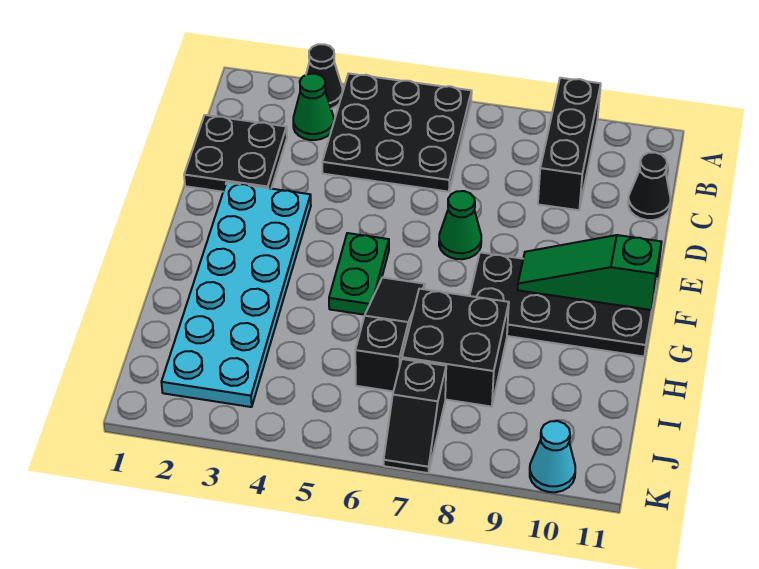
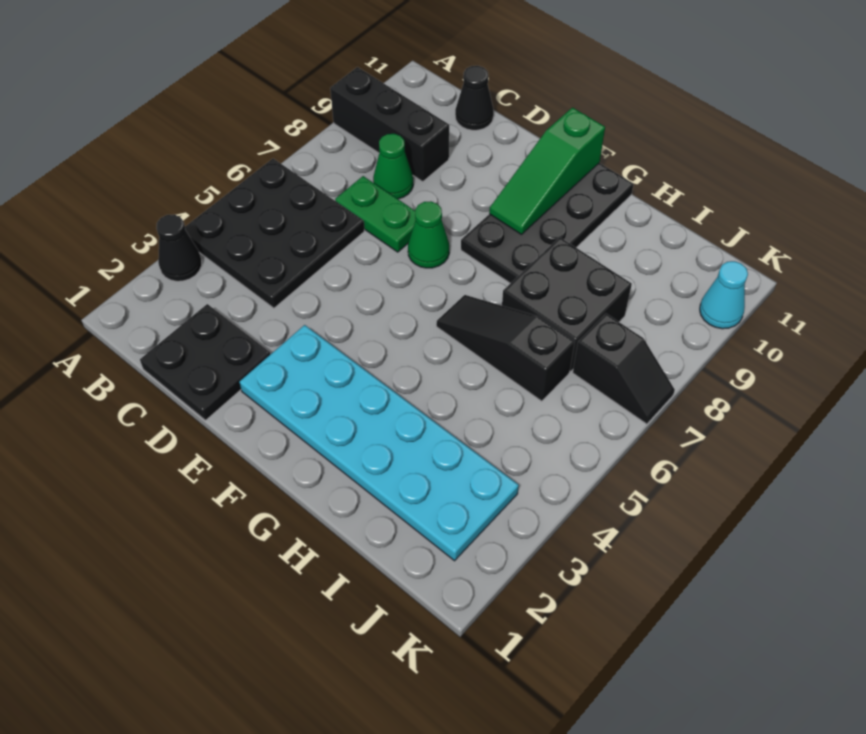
green cone B3 level 1 -> green cone C8 level 1
green plate F5:G5 level 1 -> green plate C7:D7 level 1

